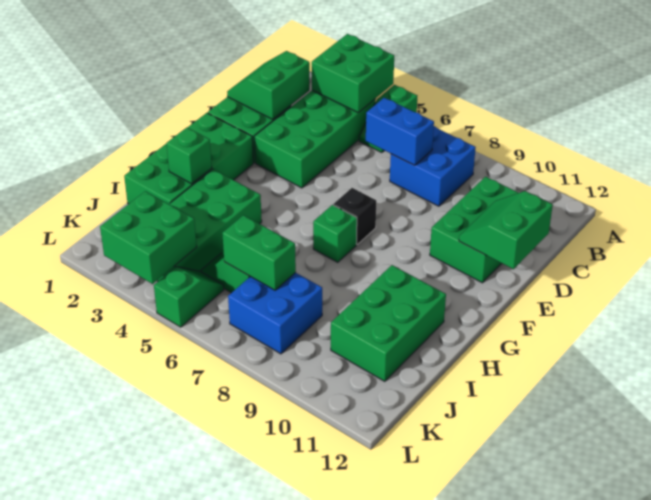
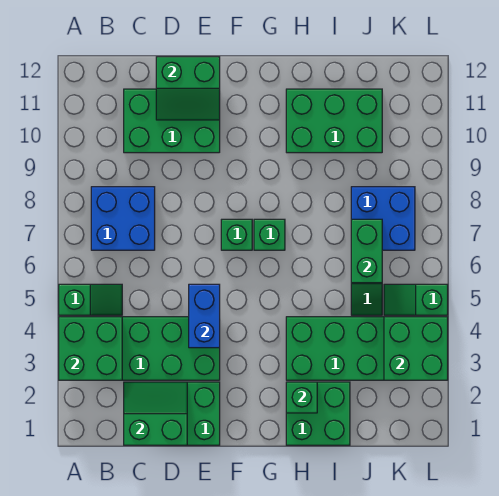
green slope C1:D2 level 2 top 2 -> green slope C1:D2 level 2 top 1
blue brick C6:C7 level 2 -> blue brick E4:E5 level 2
green brick F1:I2 level 1 -> green brick H1:I2 level 1
black brick F7 level 1 -> green brick F7 level 1

